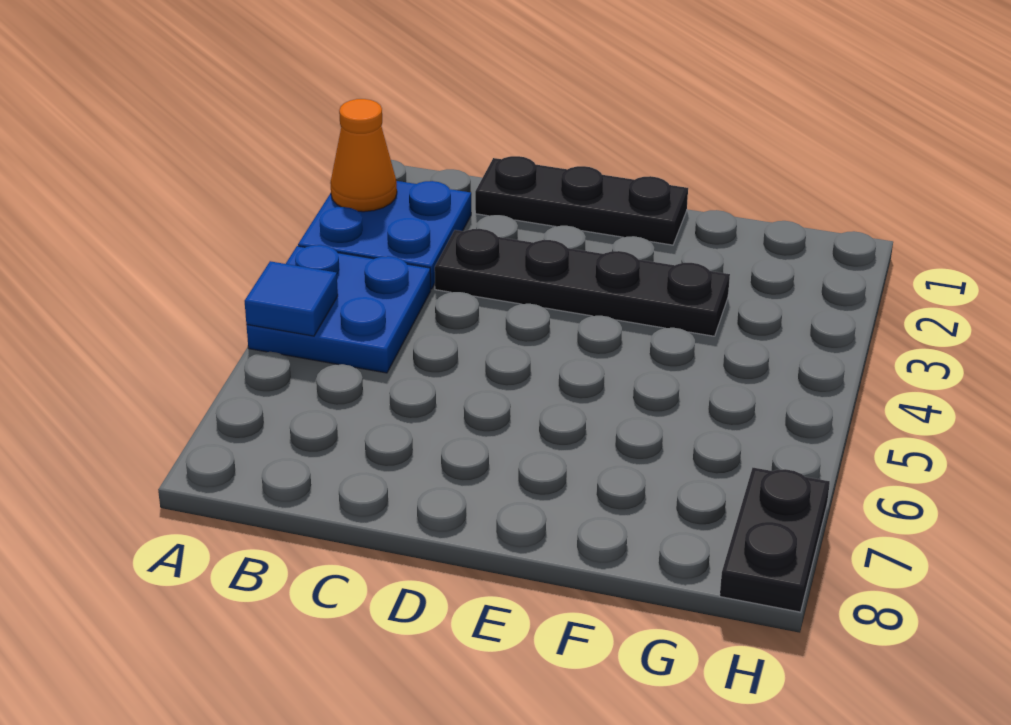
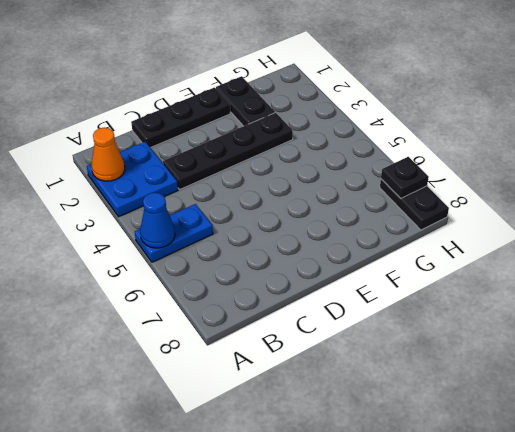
blue plate A4:B5 level 1 -> blue plate A5:B5 level 1
blue tile A5 level 2 -> blue cone A5 level 2
none -> black plate F1:F2 level 1
none -> black plate H7 level 2

